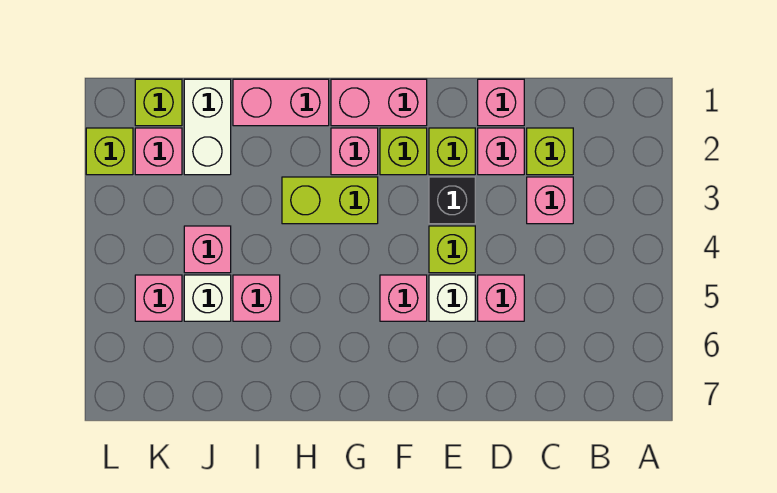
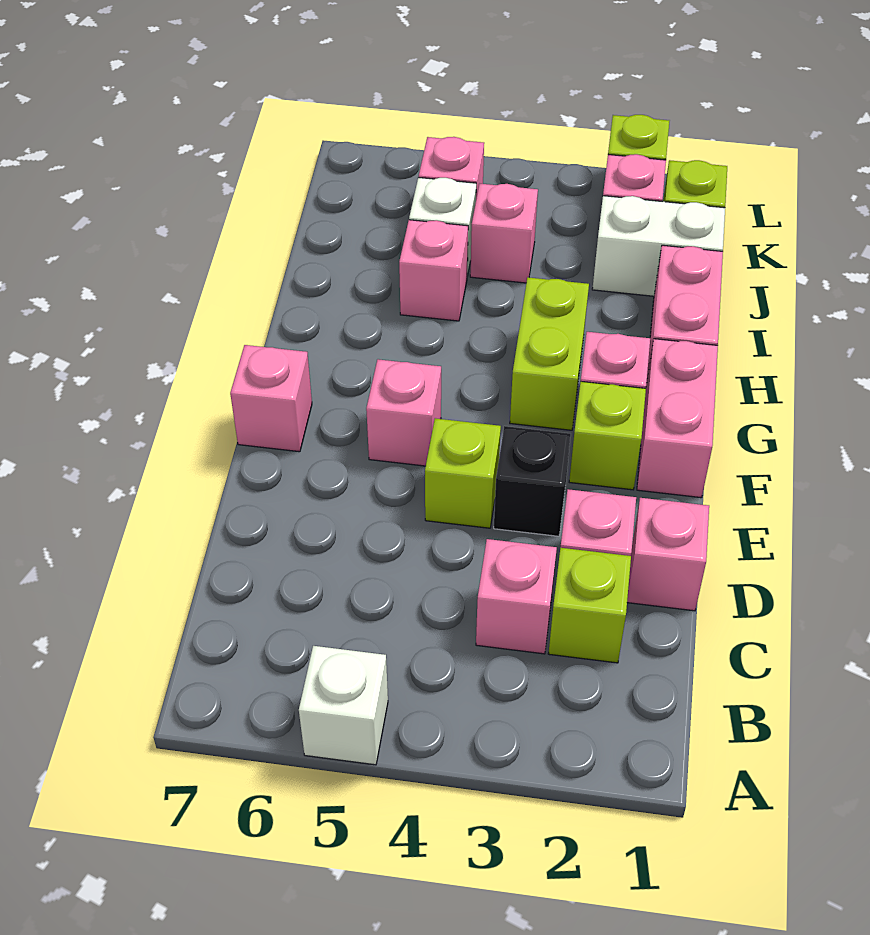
pink brick D5 level 1 -> pink brick F7 level 1
lime brick E2 level 1 -> none
white brick E5 level 1 -> white brick A5 level 1

